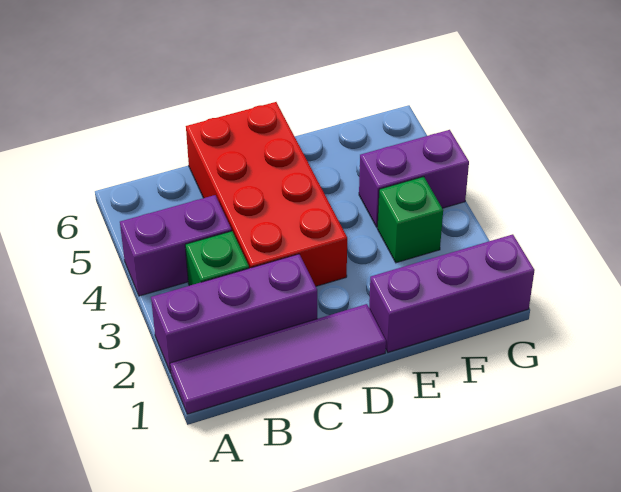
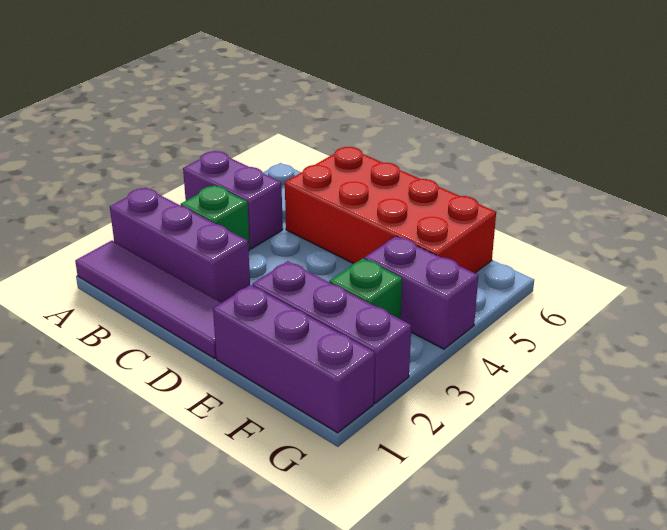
red brick C3:D6 level 1 -> red brick C5:F6 level 1
none -> purple brick E2:G2 level 1

